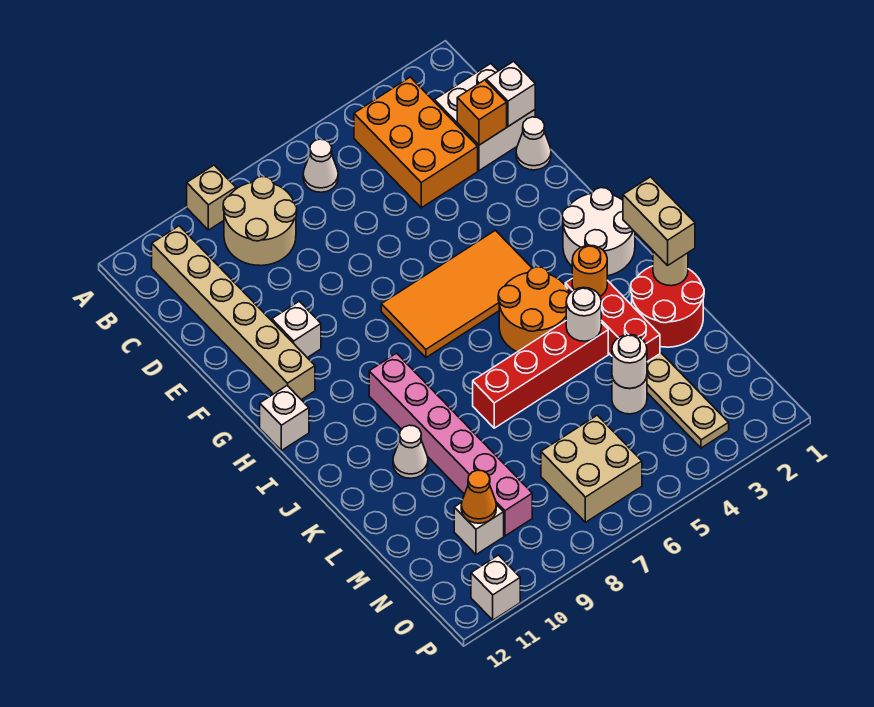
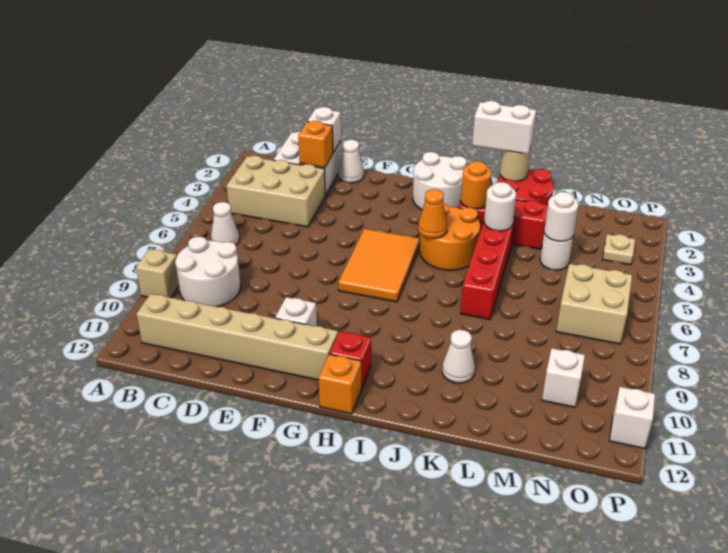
orange brick B3:D4 level 1 -> tan brick B3:D4 level 1
tan round brick B8:C9 level 1 -> white round brick B8:C9 level 1
orange tile G4:H7 level 1 -> orange tile G5:H7 level 1
none -> red brick H11 level 1
white brick H12 level 1 -> orange brick H12 level 1
pink brick I9:N9 level 1 -> none
tan brick J1:K1 level 3 -> white brick J1:K1 level 3
tan plate M3:O3 level 1 -> tan plate O3 level 1
orange cone N10 level 2 -> orange cone I5 level 2

